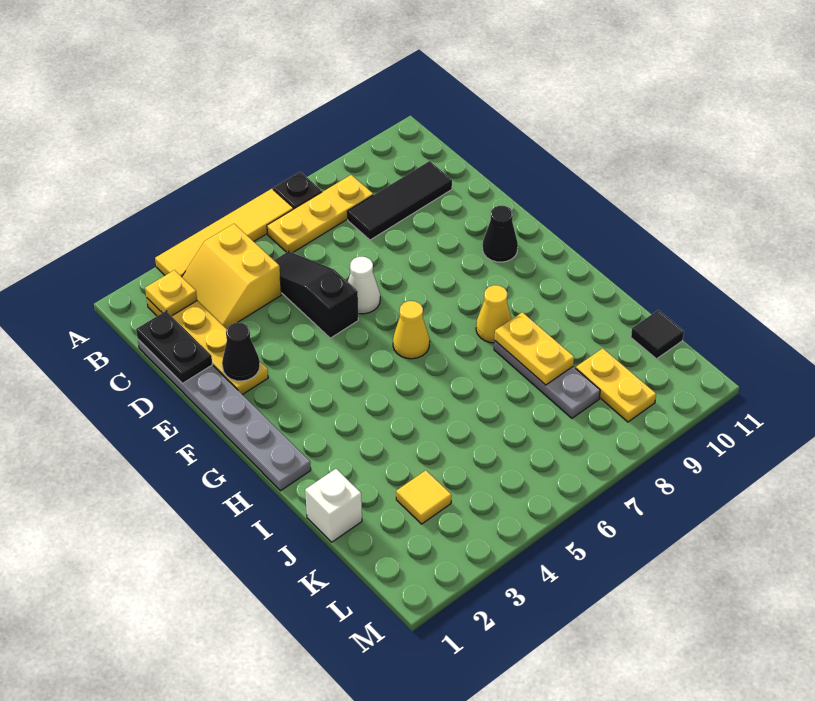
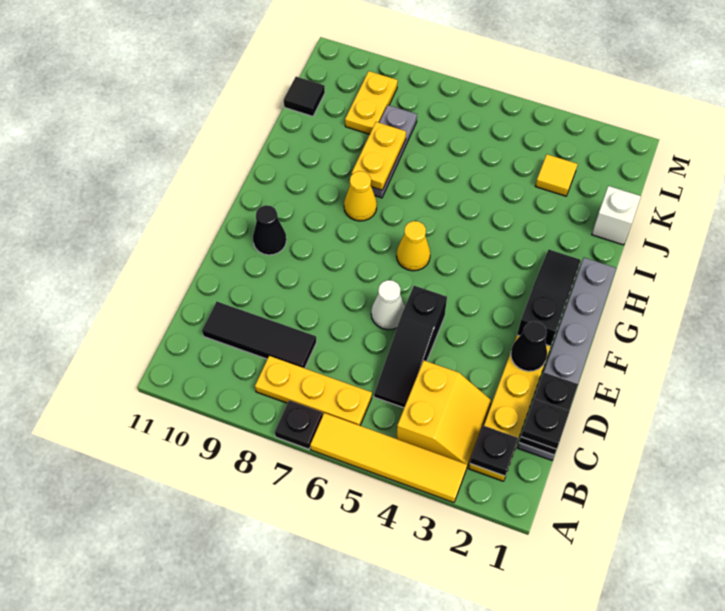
yellow plate B2 level 2 -> black plate B2 level 2
none -> black plate C1 level 3
none -> black slope F2:H2 level 1 top F

